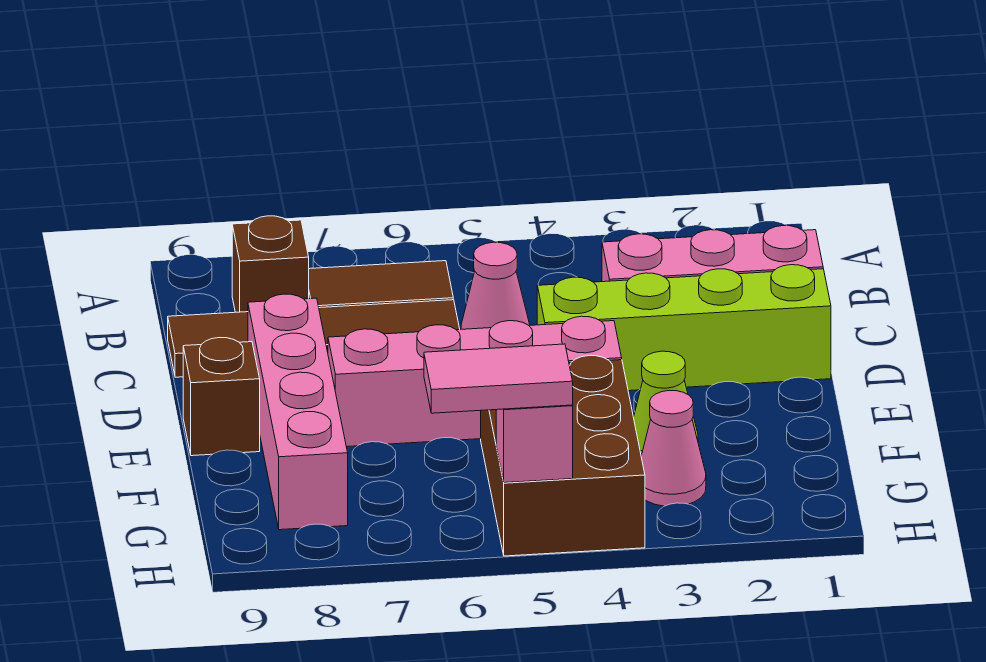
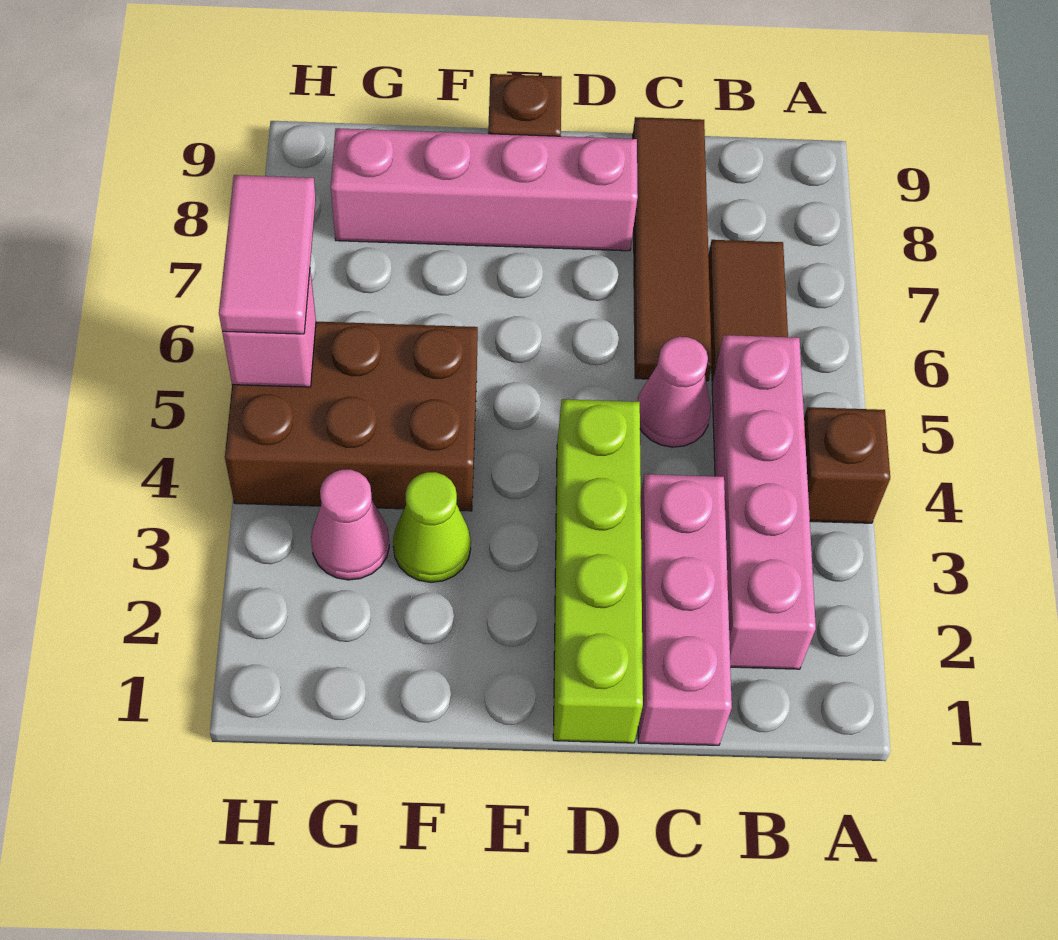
brown brick B8 level 1 -> brown brick A4 level 1
pink brick E4:E7 level 1 -> pink brick B2:B5 level 1

